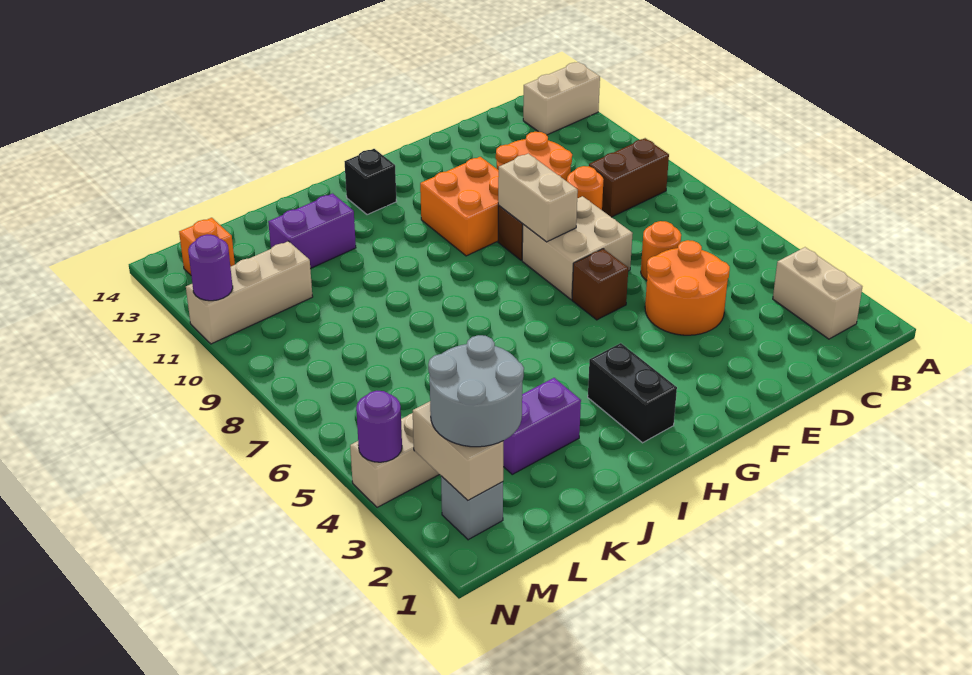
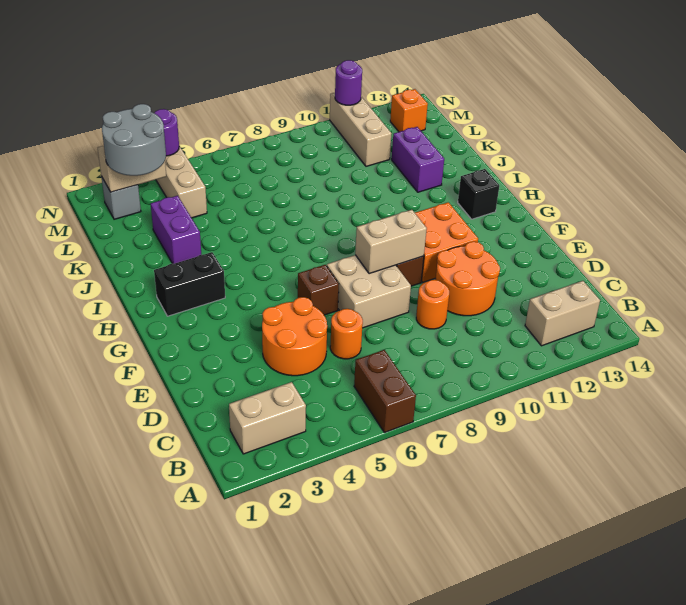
tan brick A13:B13 level 1 -> tan brick B12:B13 level 1
brown brick B9:C9 level 1 -> brown brick A6:B6 level 1

